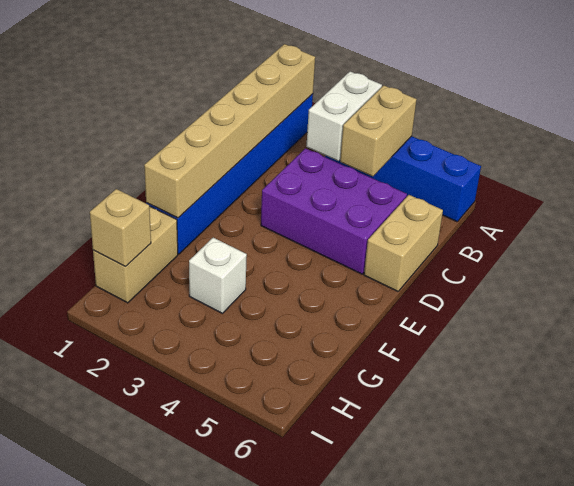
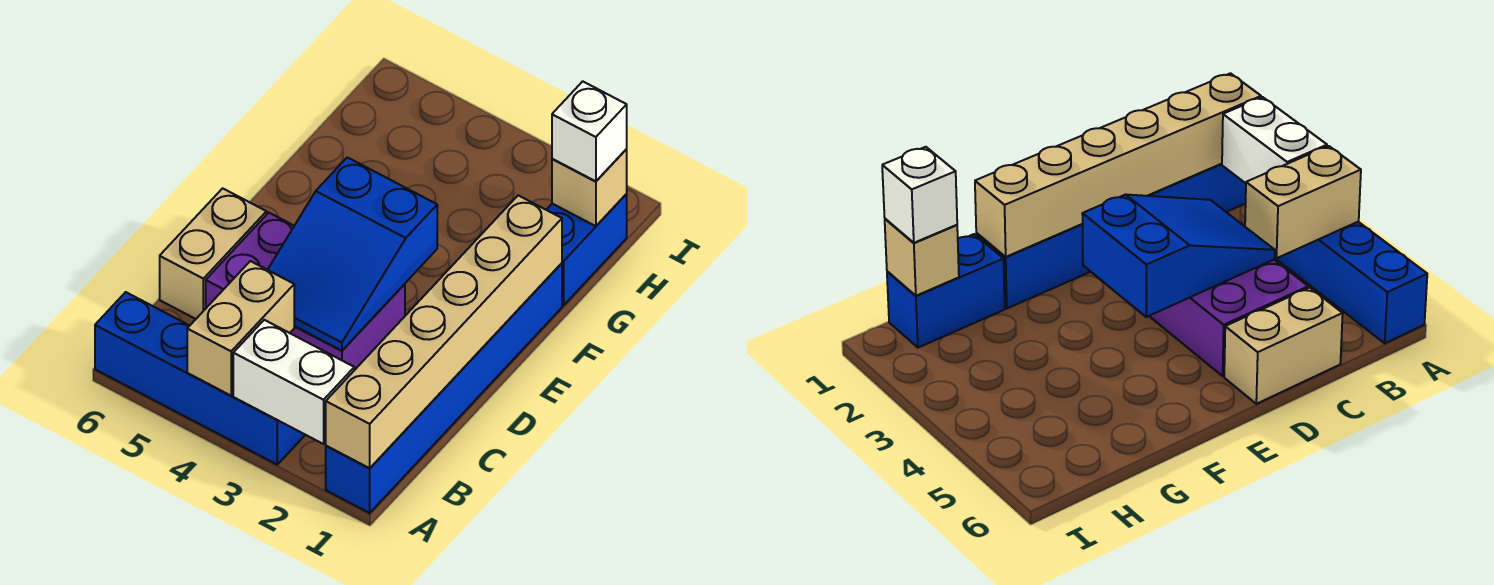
white brick A3:B3 level 2 -> white brick A2:A3 level 2
none -> blue slope C3:E4 level 2 top E
tan brick G1:H1 level 1 -> blue brick G1:H1 level 1
white brick G3 level 1 -> white brick H1 level 3

